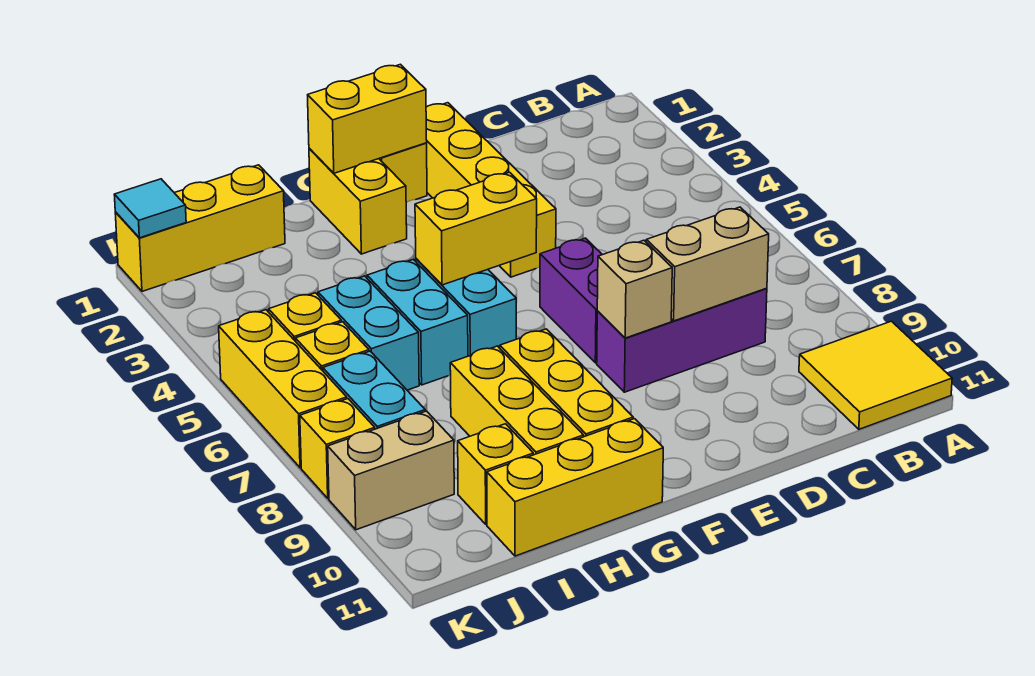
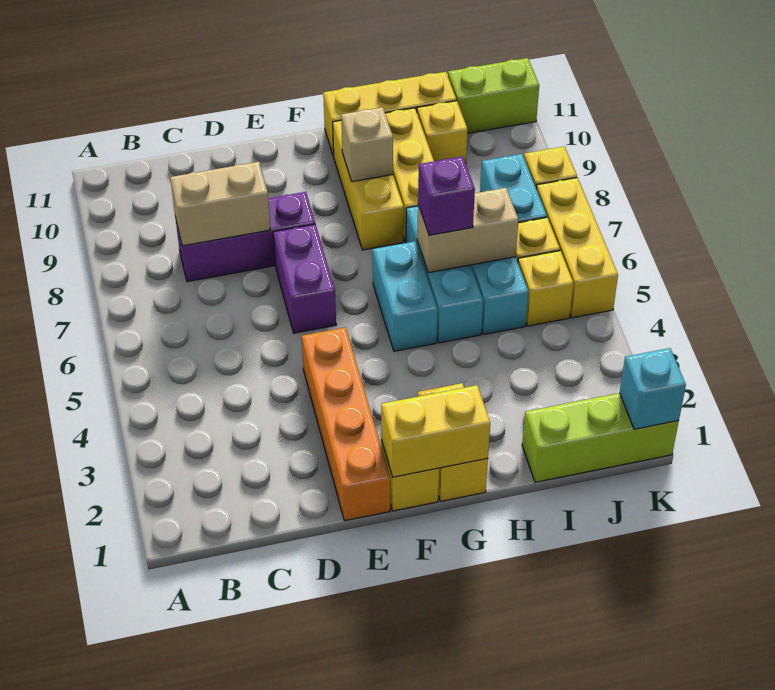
yellow tile A10:B11 level 1 -> none
yellow brick E1:E4 level 1 -> orange brick E1:E4 level 1
tan brick E8 level 2 -> tan brick G9 level 2
yellow brick F5:G5 level 2 -> none
cyan brick H5:H6 level 1 -> cyan brick H5:H7 level 1
none -> purple brick H6 level 3
yellow brick I1:K1 level 1 -> lime brick I1:K1 level 1
tan brick J9:K9 level 1 -> tan brick H6:I6 level 2
none -> lime brick J11:K11 level 1
cyan tile K1 level 2 -> cyan brick K1 level 2

